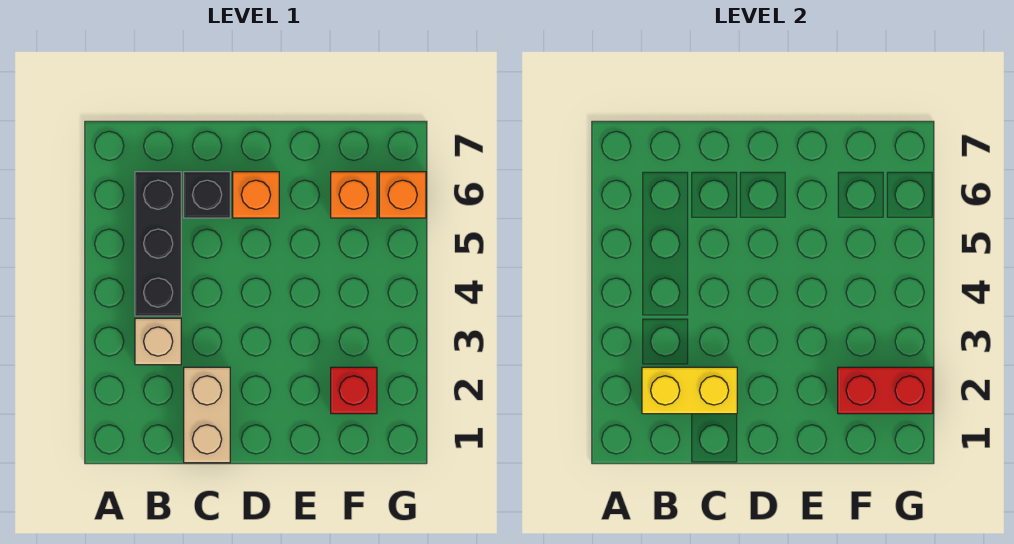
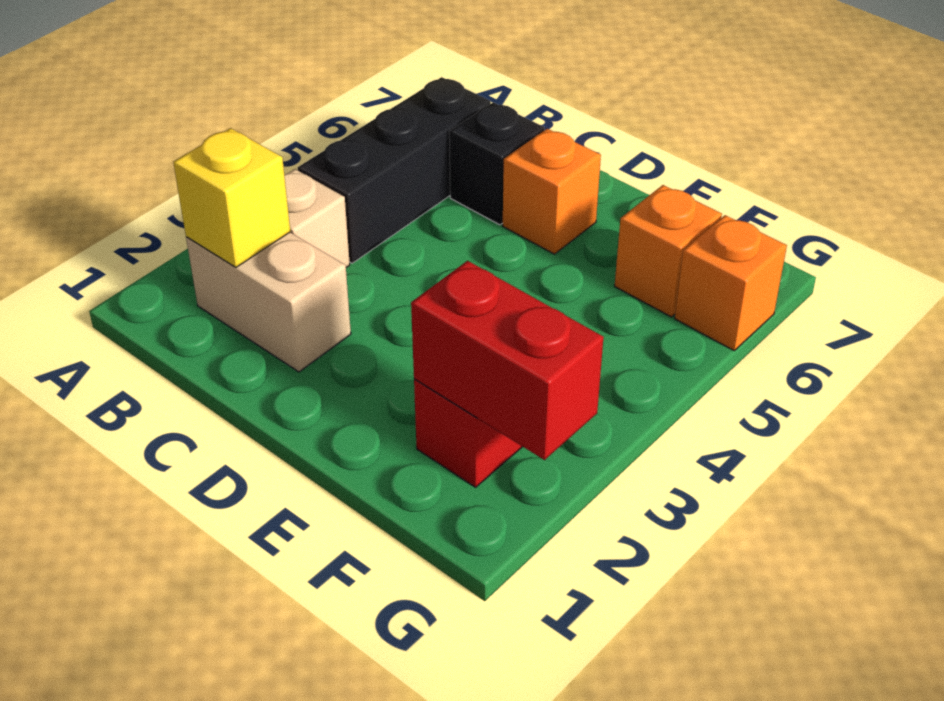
yellow brick B2:C2 level 2 -> yellow brick B2 level 2
tan brick C1:C2 level 1 -> tan brick B2:C2 level 1

